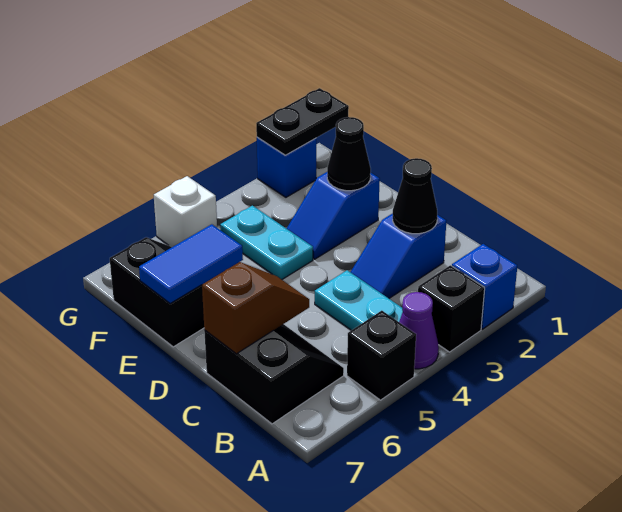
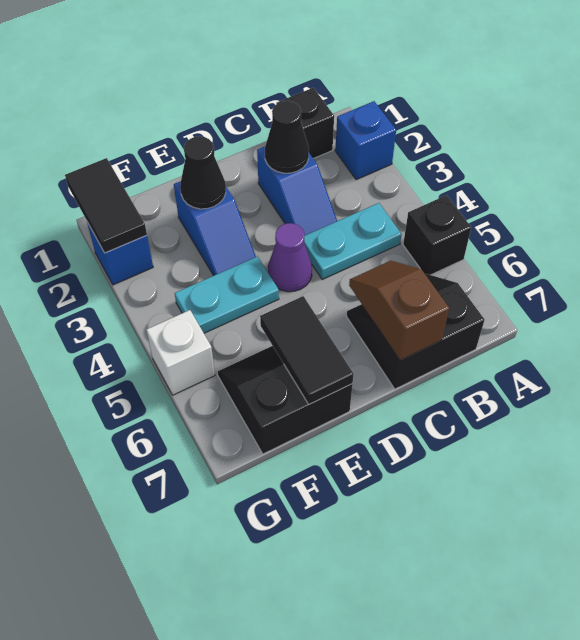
black brick A3 level 1 -> black brick B1 level 1
purple cone A4 level 1 -> purple cone D4 level 1
blue tile E6:E7 level 2 -> black tile E6:E7 level 2
black plate G1:G2 level 2 -> black tile G1:G2 level 2

